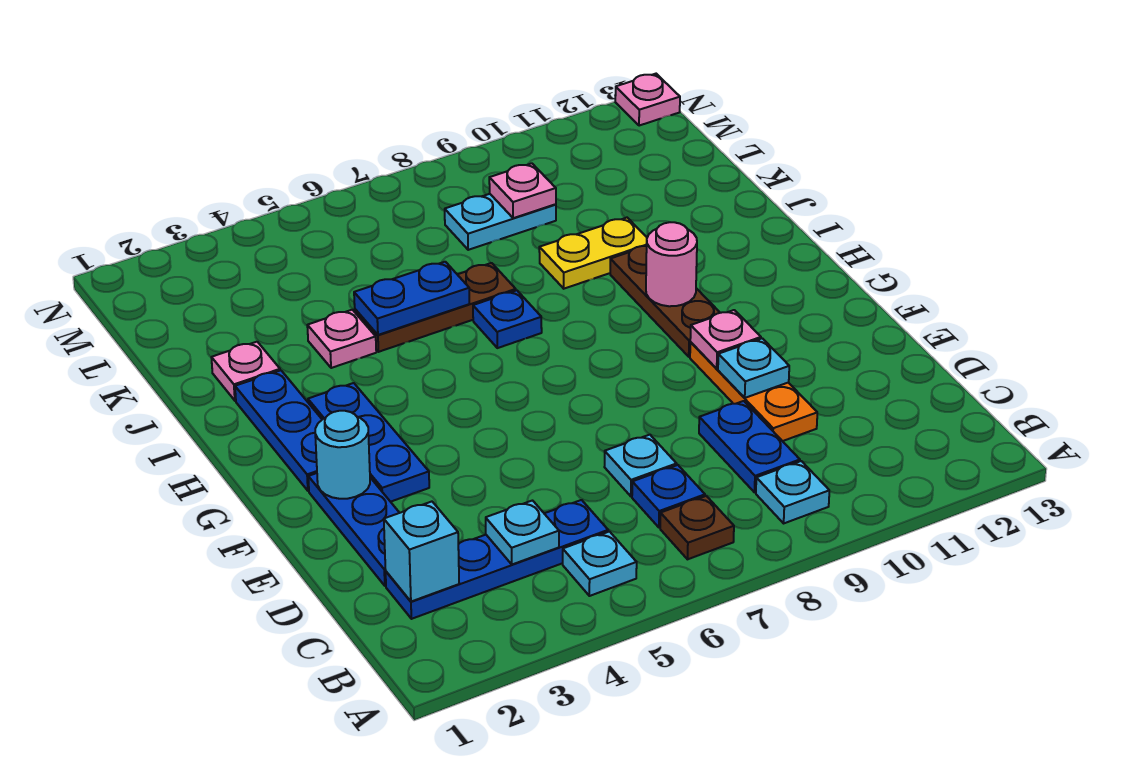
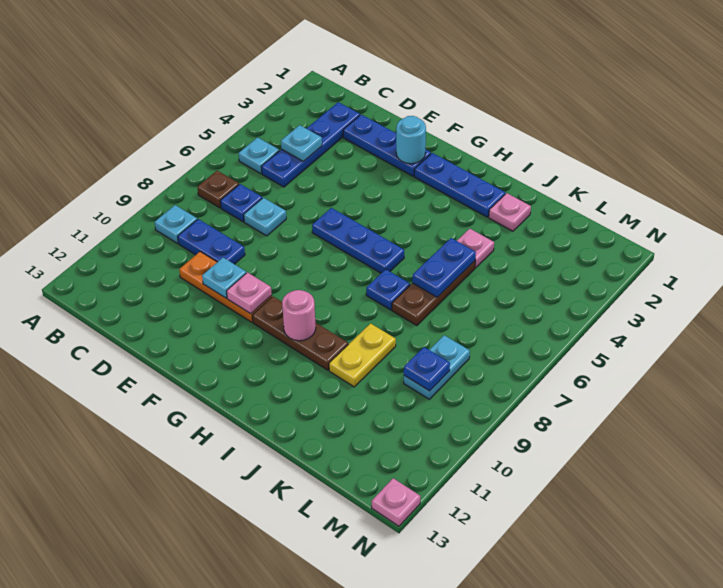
cyan brick C2 level 2 -> none
blue plate F3:H3 level 1 -> blue plate F6:H6 level 1
pink plate L9 level 2 -> blue plate L9 level 2

